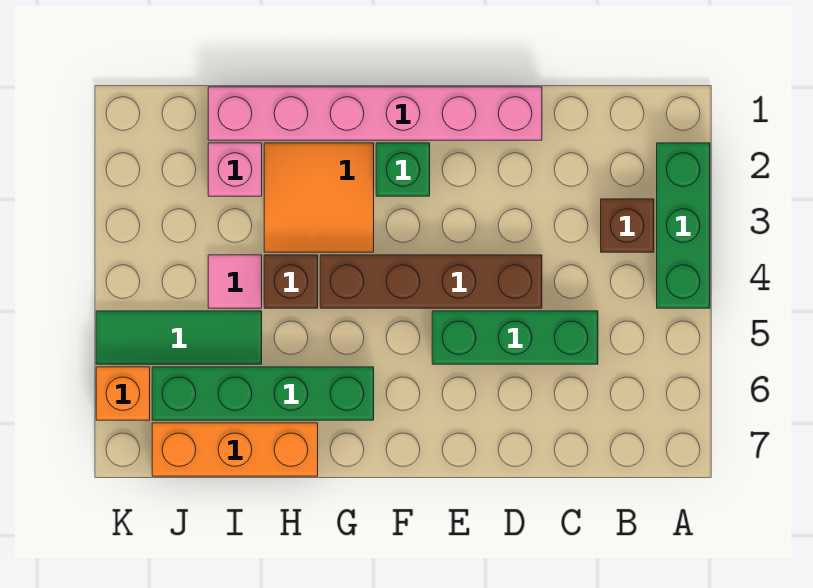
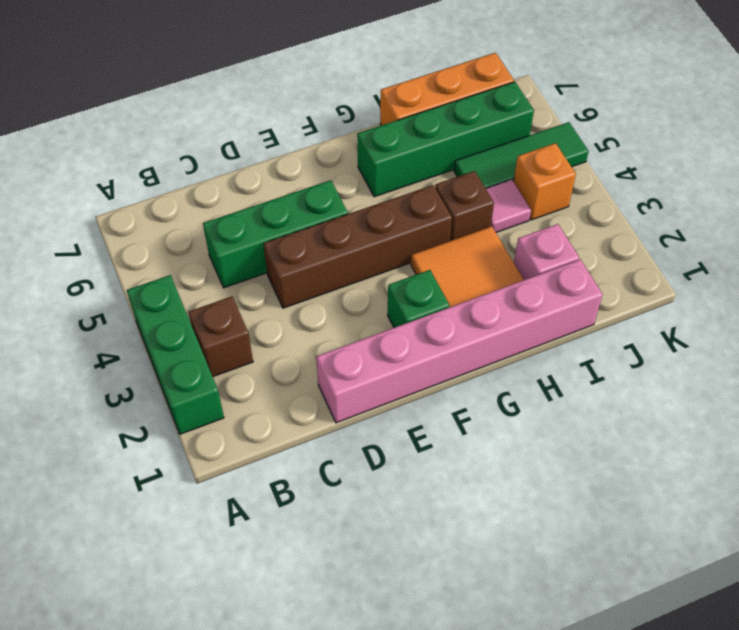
orange brick K6 level 1 -> orange brick J4 level 1

